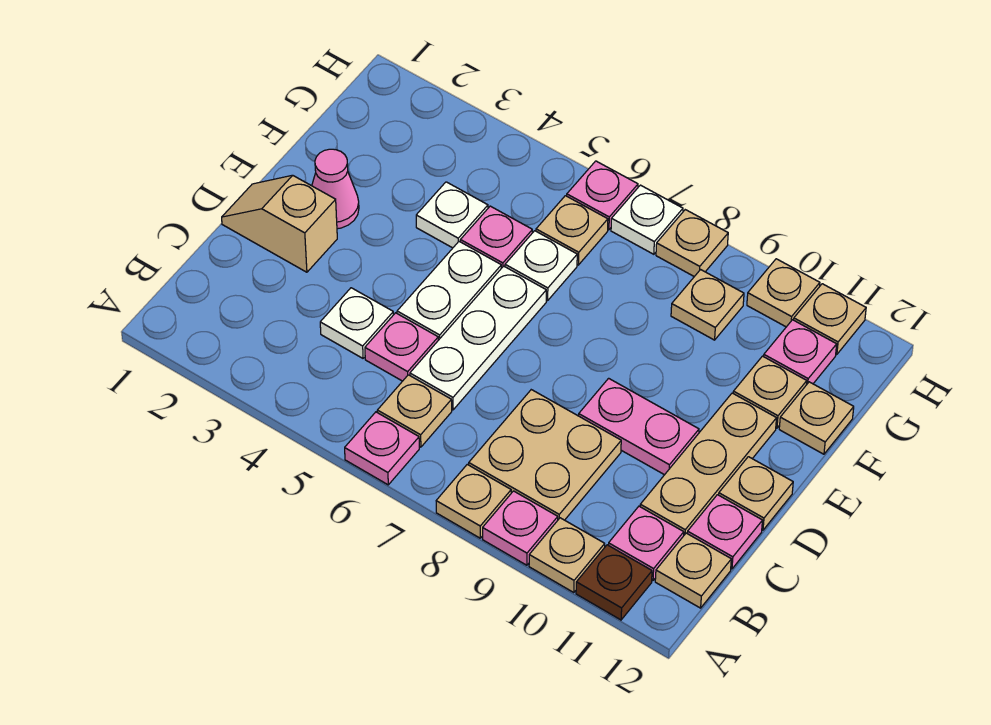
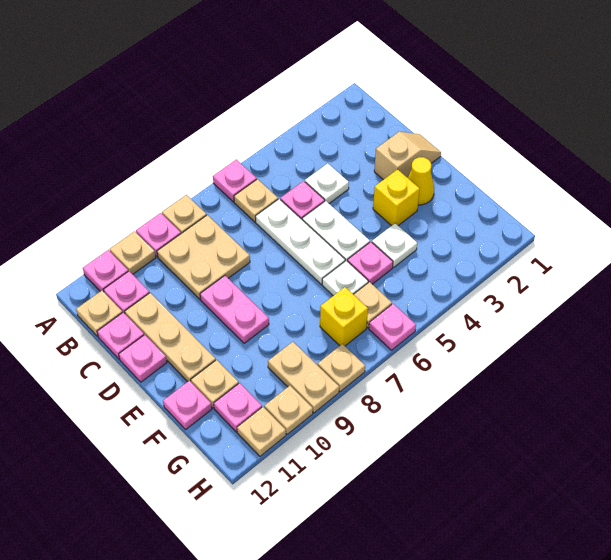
brown plate A11 level 1 -> pink plate A11 level 1
pink plate D9:D10 level 1 -> pink plate D9:E9 level 1
tan plate D12 level 1 -> pink plate D12 level 1
pink cone E2 level 1 -> yellow cone E2 level 1
none -> yellow brick E3 level 1
tan plate F12 level 1 -> pink plate F12 level 1
none -> yellow brick G7 level 1
tan plate G9 level 1 -> tan plate G9:H9 level 1
white plate H7 level 1 -> none

